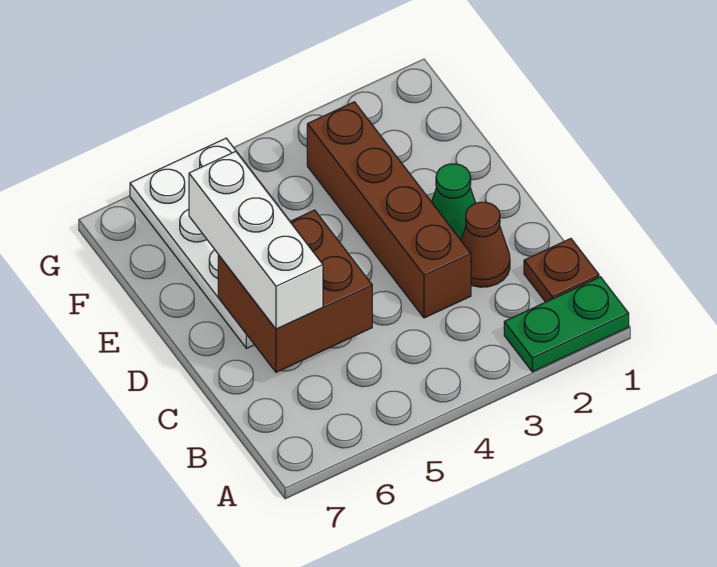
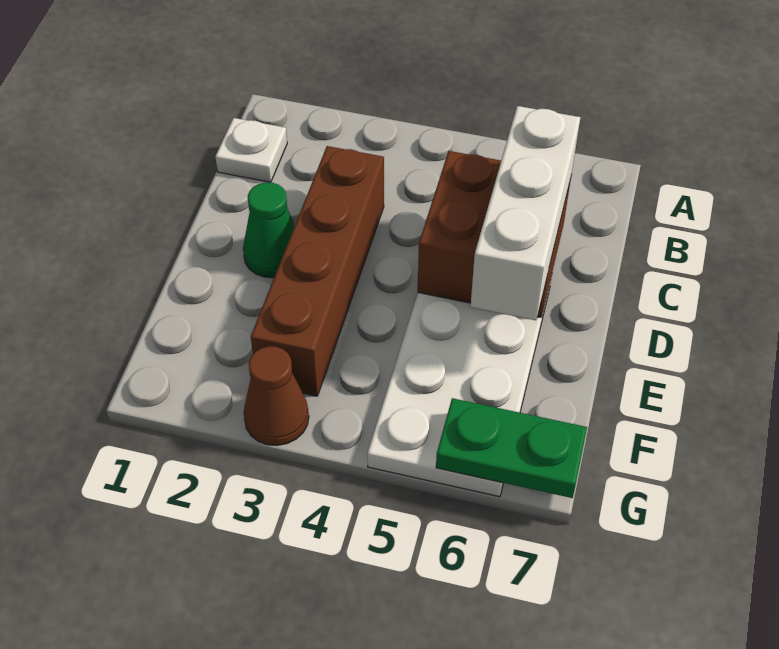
green plate A1:A2 level 1 -> green plate G6:G7 level 2
brown plate B1 level 1 -> white plate B1 level 1
brown cone C2 level 1 -> brown cone G3 level 1

